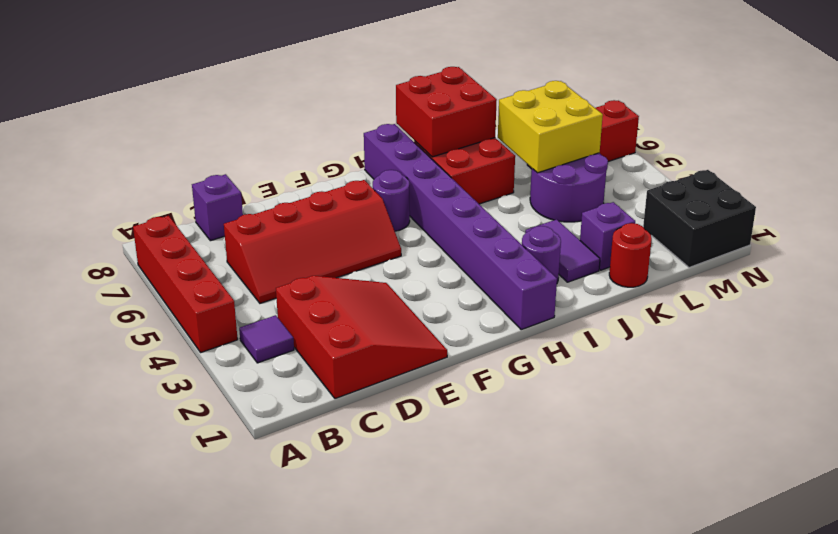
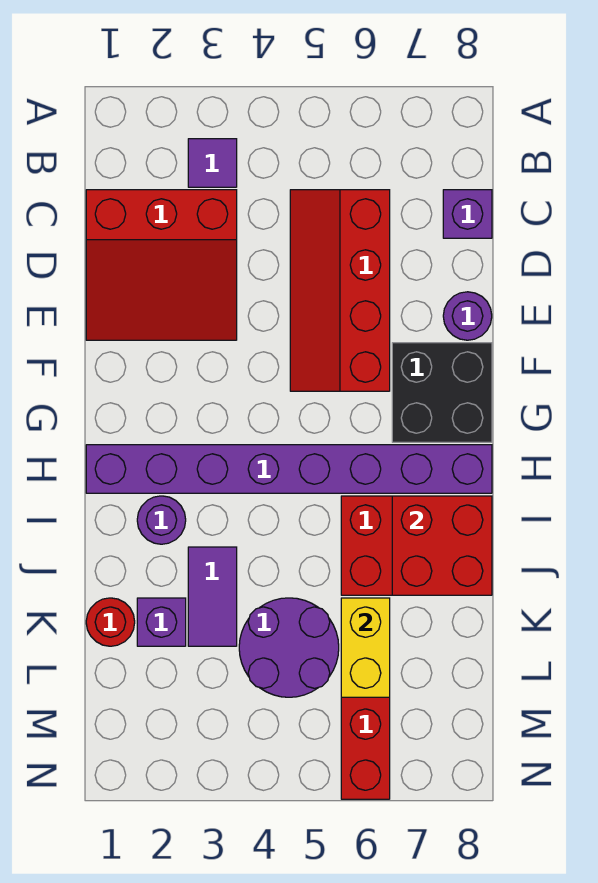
red brick A4:A7 level 1 -> none
purple round brick G6 level 1 -> purple round brick E8 level 1
purple tile J2:J3 level 1 -> purple tile J3:K3 level 1
yellow brick K5:L6 level 2 -> yellow brick K6:L6 level 2
black brick M1:N2 level 1 -> black brick F7:G8 level 1

